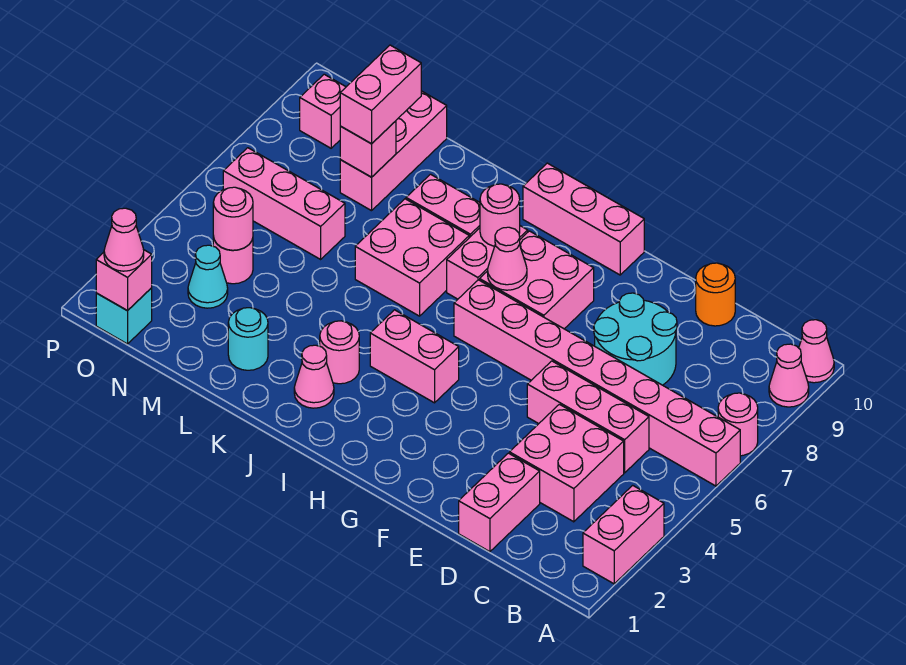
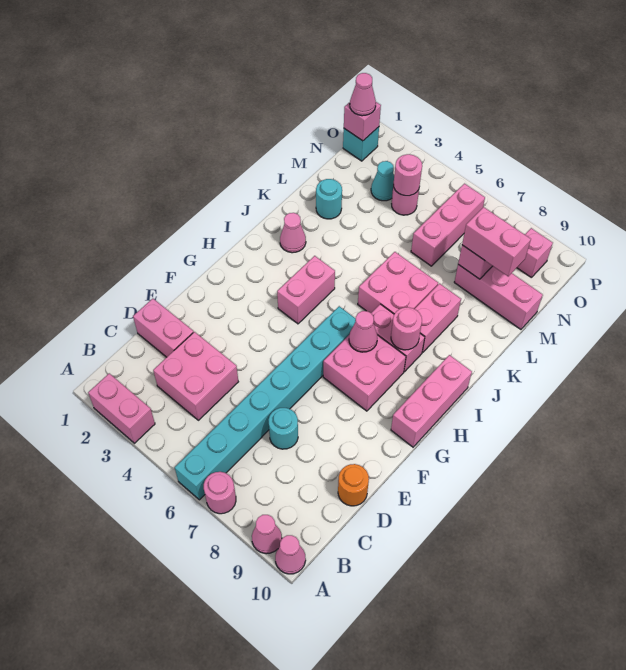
pink brick A6:H6 level 1 -> cyan brick A6:H6 level 1
pink brick C5:E5 level 1 -> none
cyan round brick D7:E8 level 1 -> cyan round brick D7 level 1
pink round brick J3 level 1 -> none

